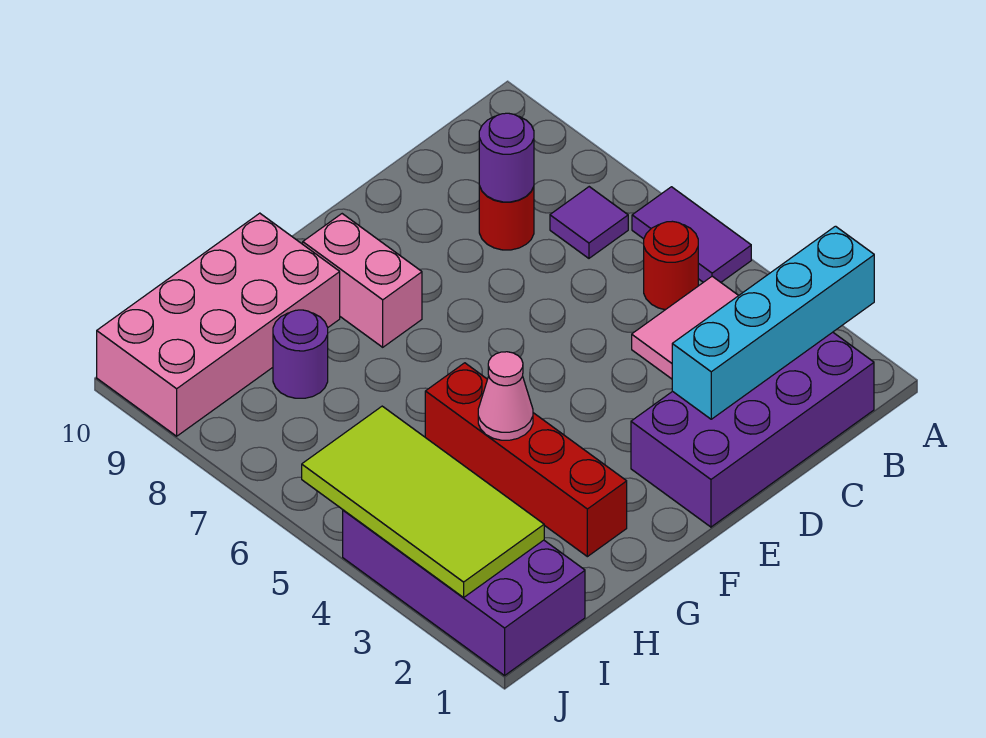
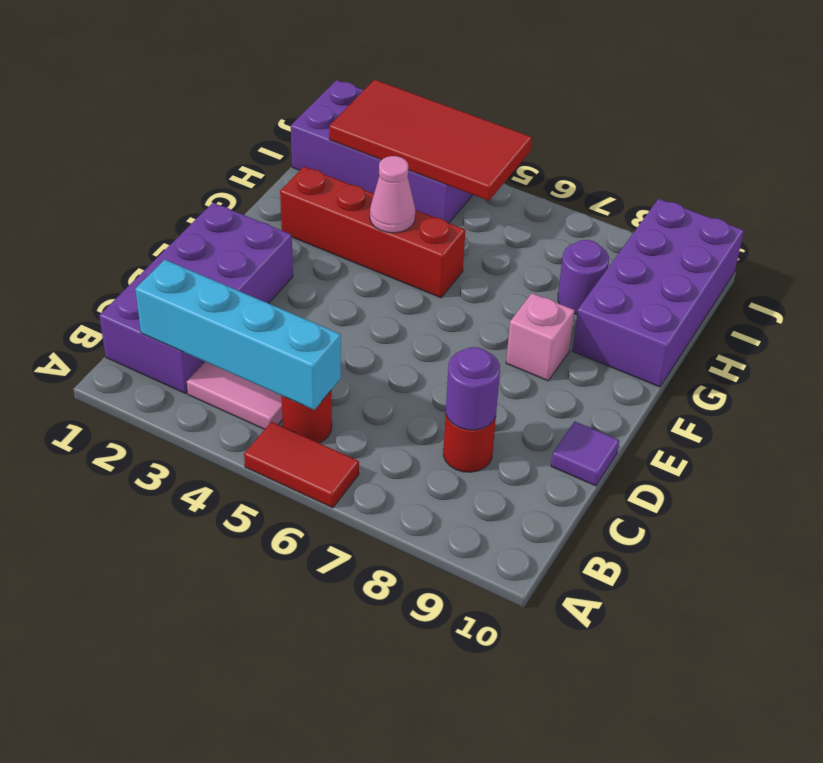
cyan brick A2:D2 level 2 -> cyan brick B2:B5 level 2
purple tile A5:A6 level 1 -> red tile A5:A6 level 1
purple tile B7 level 1 -> purple tile D10 level 1
pink brick F8:F9 level 1 -> pink brick F8 level 1
pink brick G9:J10 level 1 -> purple brick G9:J10 level 1
lime tile I2:J5 level 2 -> red tile I2:J5 level 2

